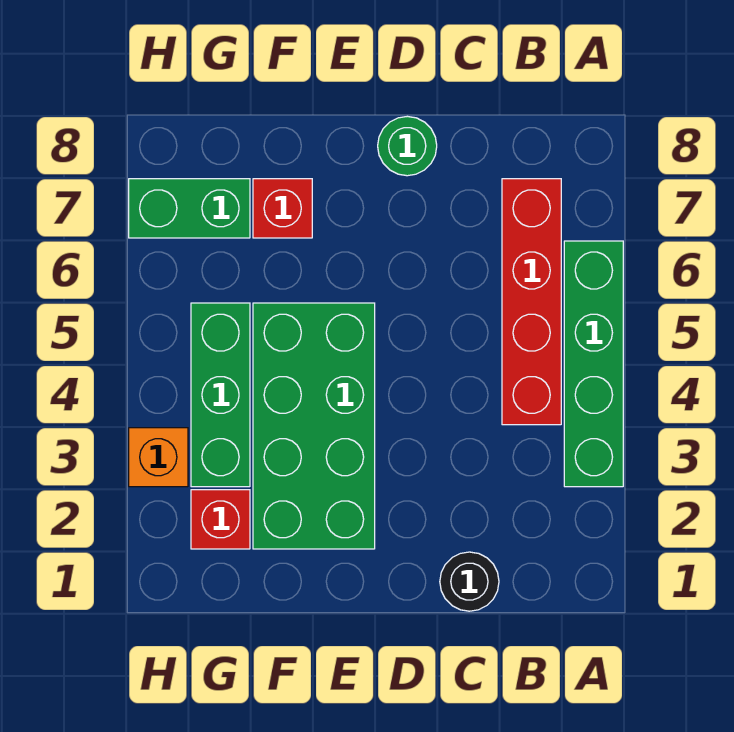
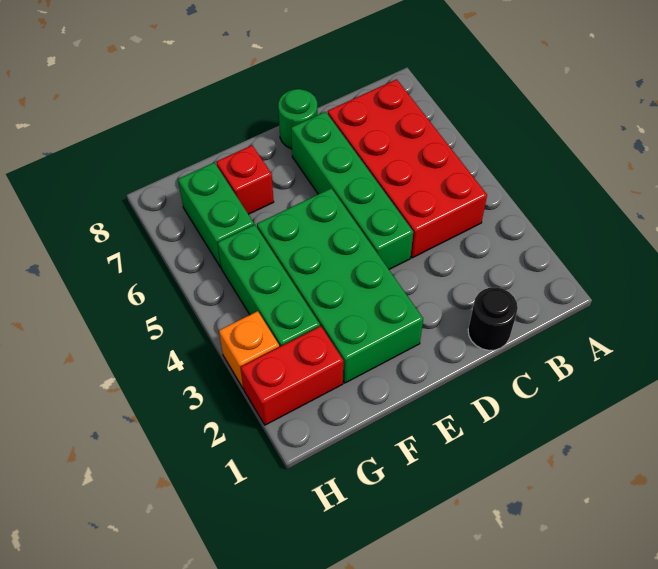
green brick A3:A6 level 1 -> green brick D4:D7 level 1
red brick B4:B7 level 1 -> red brick B4:C7 level 1
red brick G2 level 1 -> red brick G2:H2 level 1
green brick G7:H7 level 1 -> green brick G6:G7 level 1

